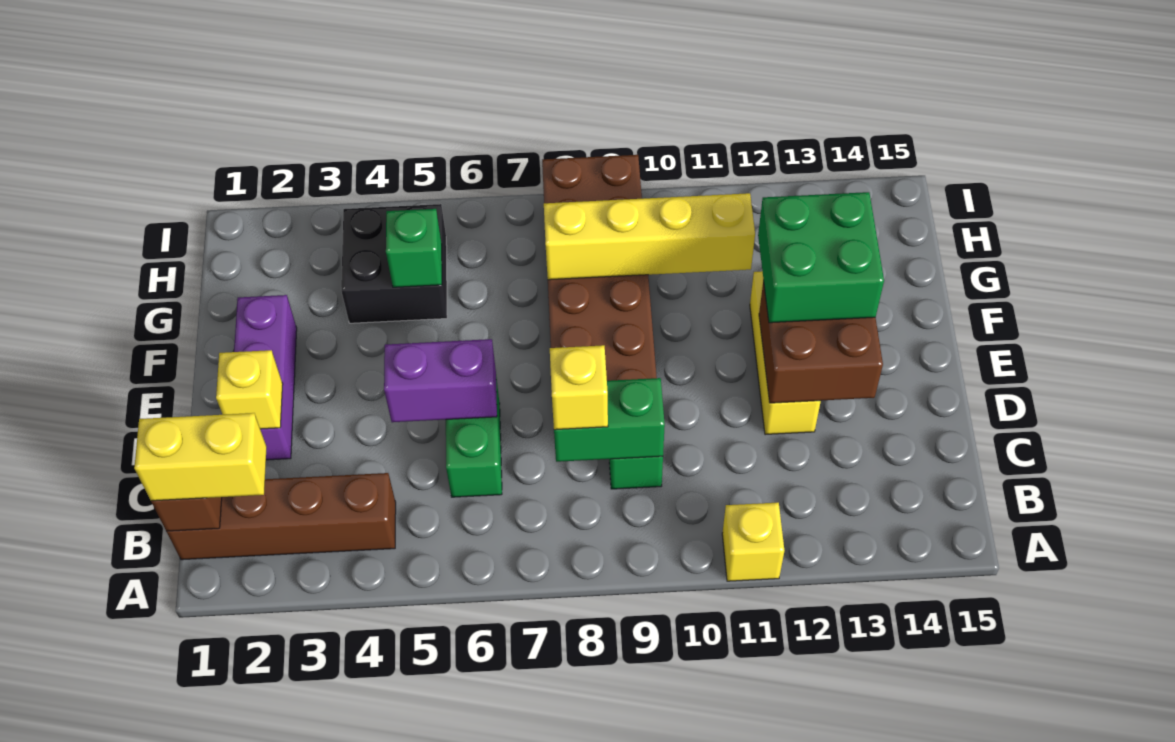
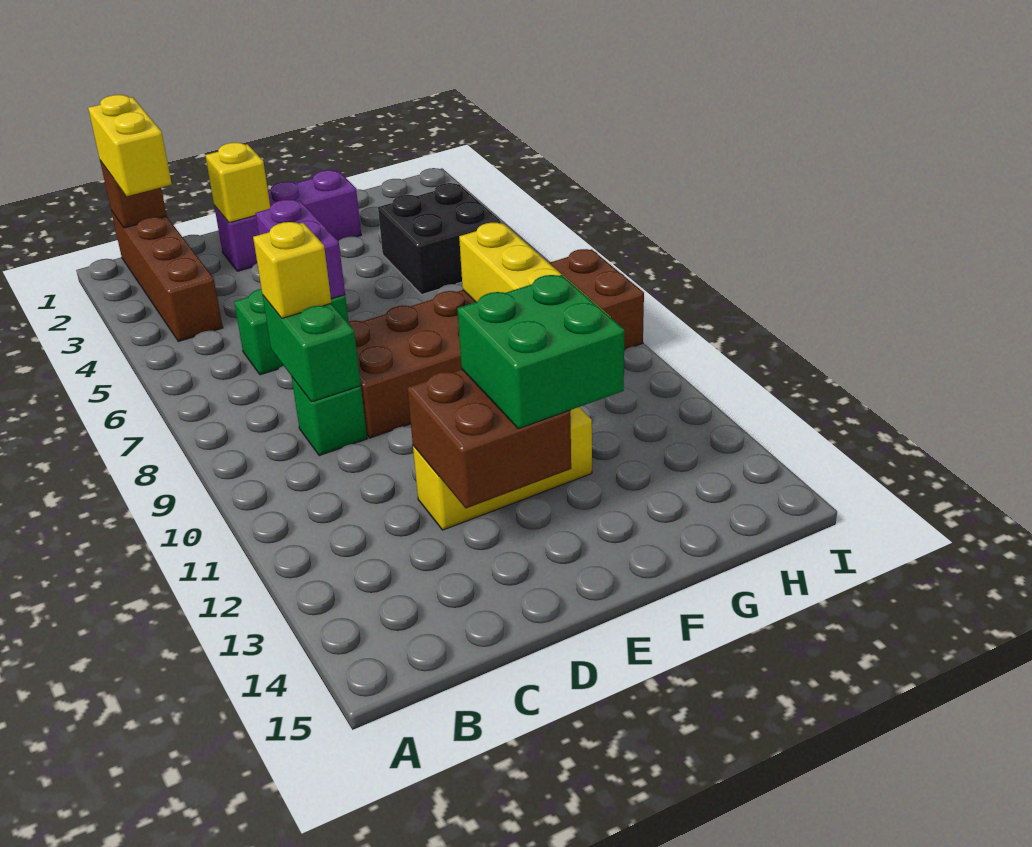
yellow brick A11 level 1 -> none
green brick G5 level 2 -> none

